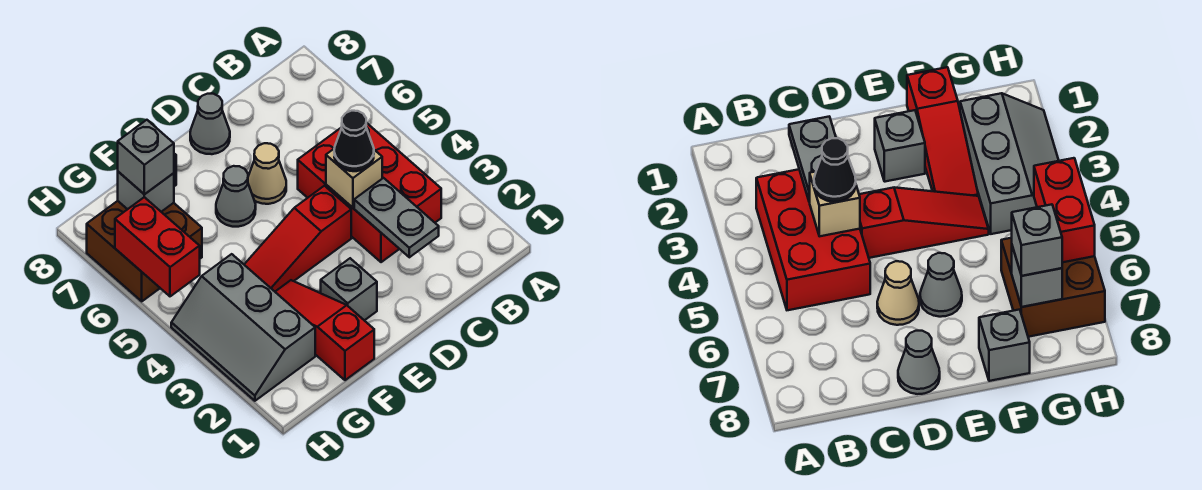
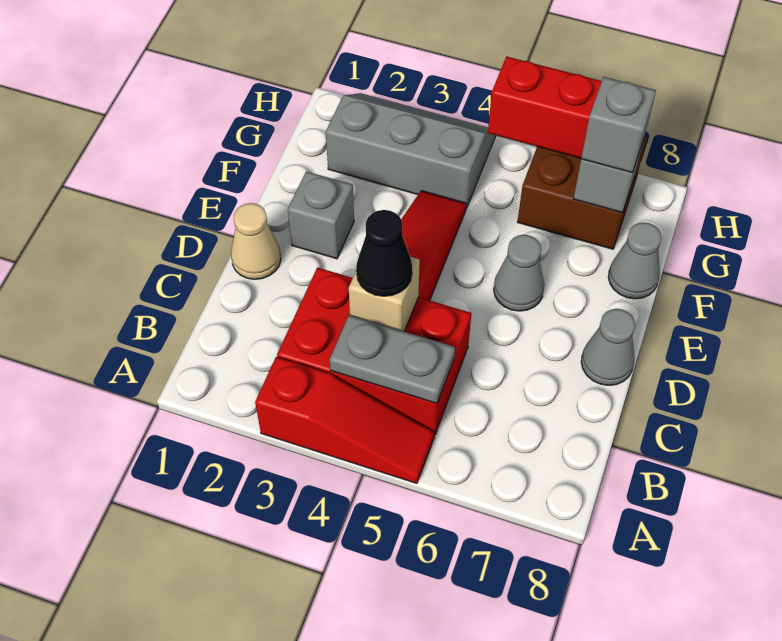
grey plate C2:C3 level 2 -> grey plate B4:B5 level 2
tan cone D6 level 1 -> tan cone D1 level 1
red slope F1:F3 level 1 top 1 -> red slope A3:A5 level 1 top 3
grey brick F8 level 1 -> grey cone F8 level 1

